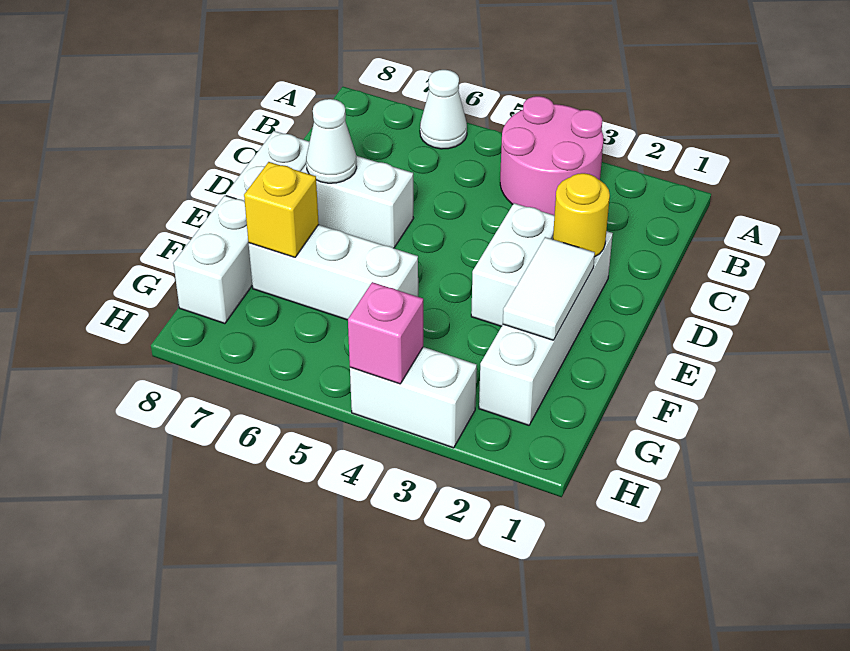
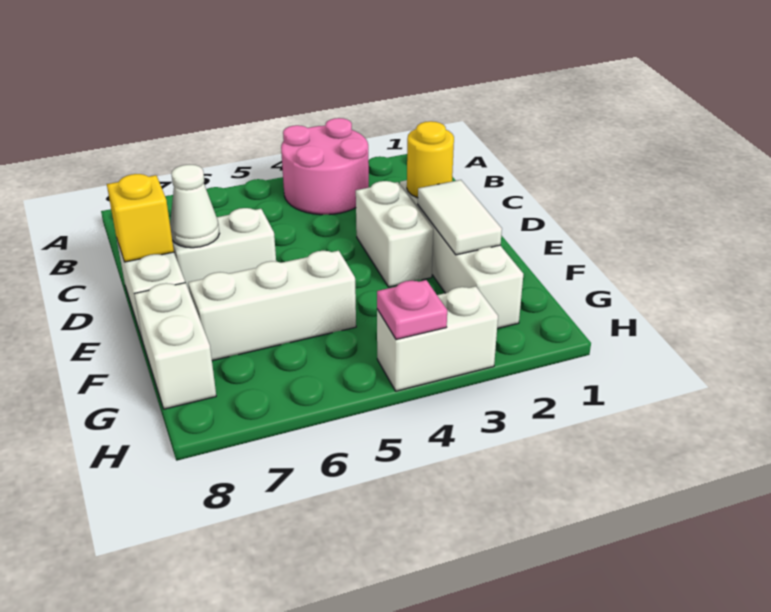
white cone A6 level 1 -> none
yellow brick F7 level 2 -> yellow brick D8 level 2
pink brick H4 level 2 -> pink plate H4 level 2

